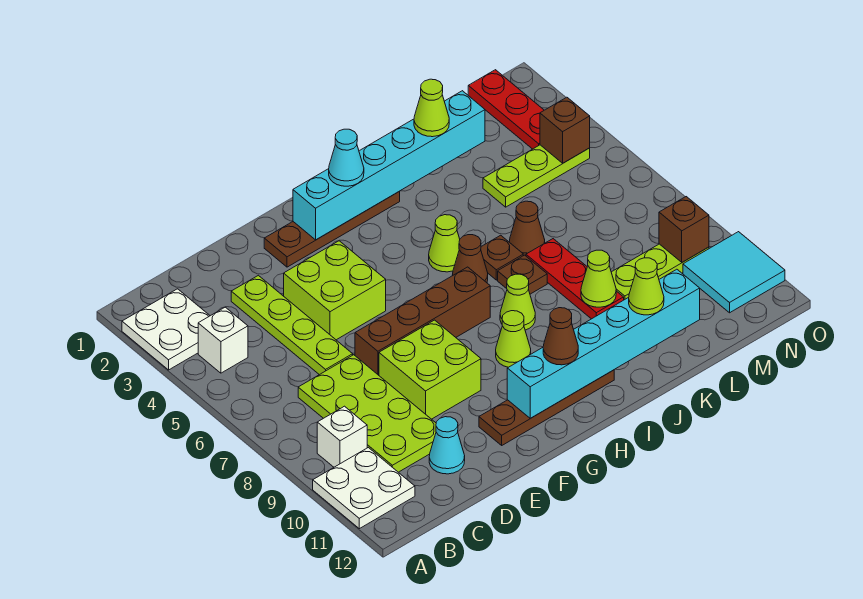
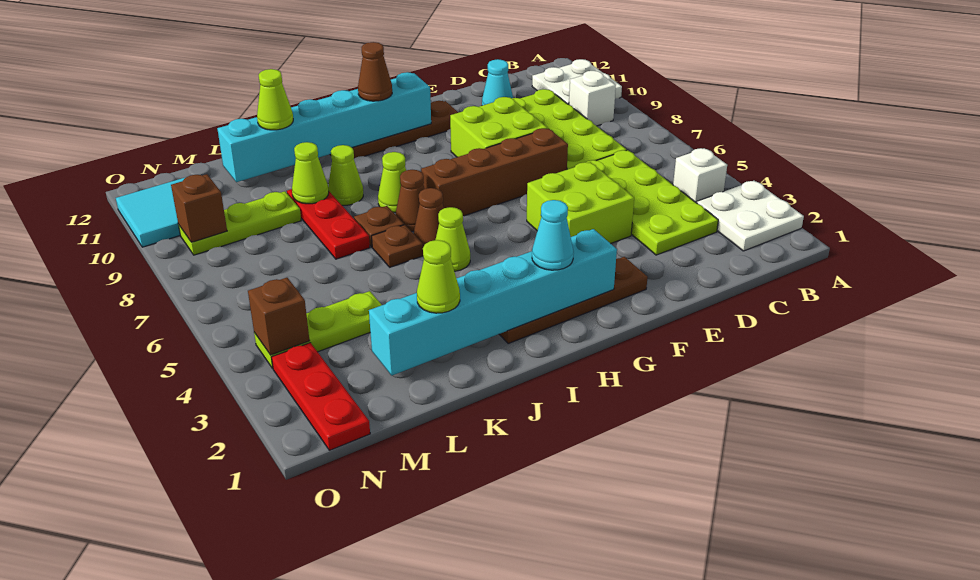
lime plate D3:D6 level 1 -> lime plate C3:D6 level 1
lime cone H9 level 1 -> lime cone J9 level 1
brown cone K6 level 1 -> brown cone I7 level 1

